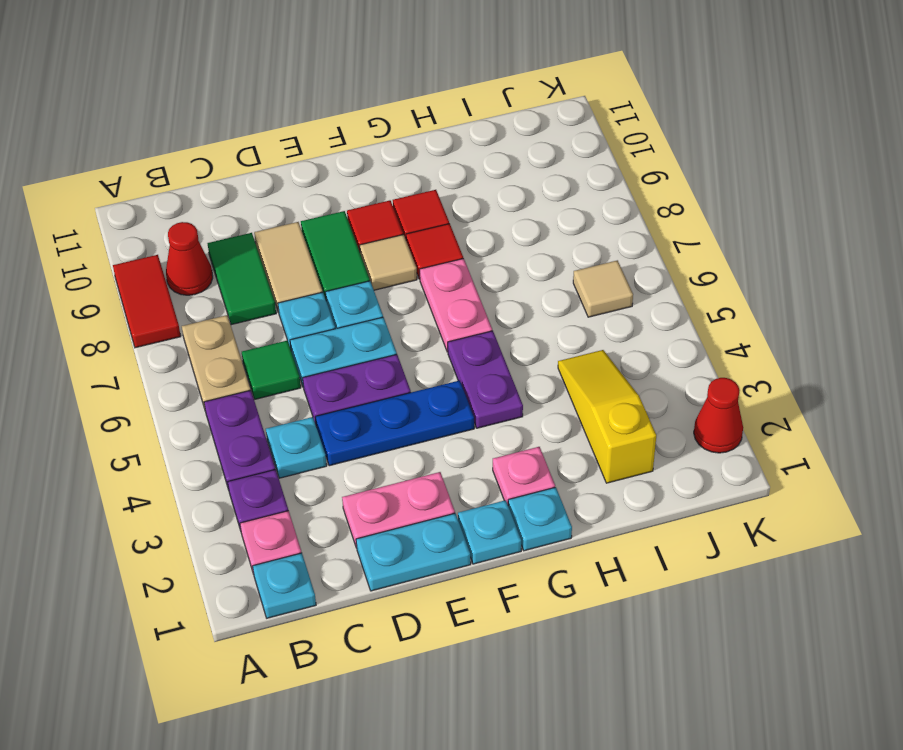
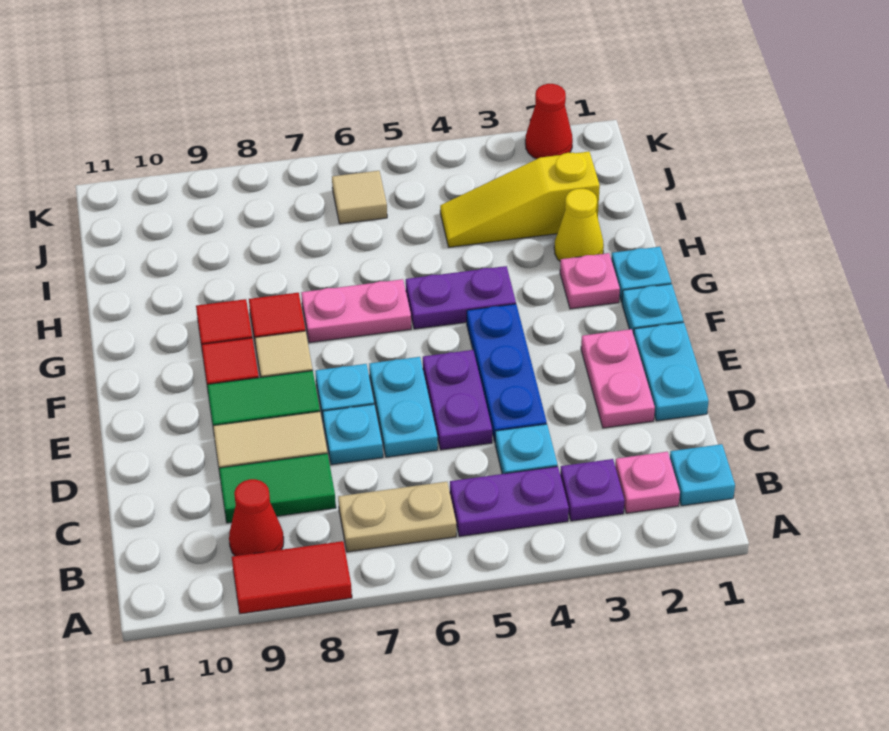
green tile C6 level 1 -> none
none -> yellow cone H2 level 1

